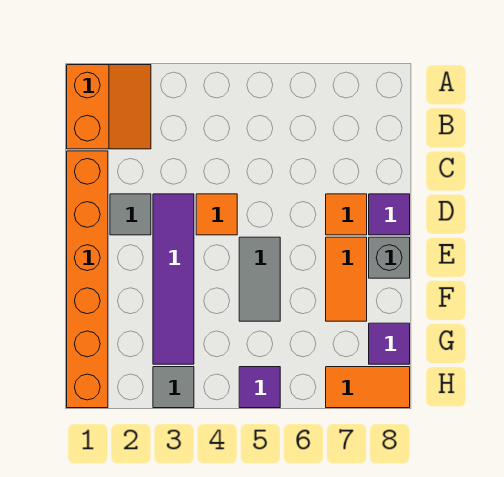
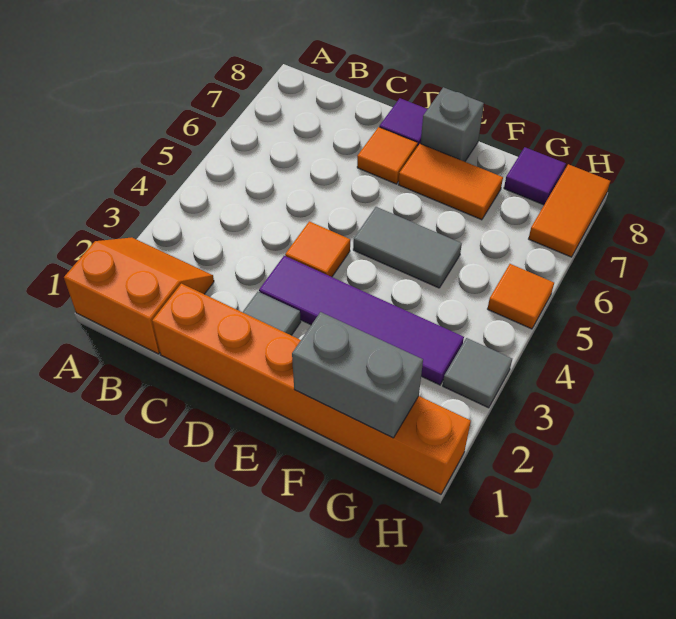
none -> grey brick F1:G1 level 2
purple tile H5 level 1 -> orange tile H5 level 1

